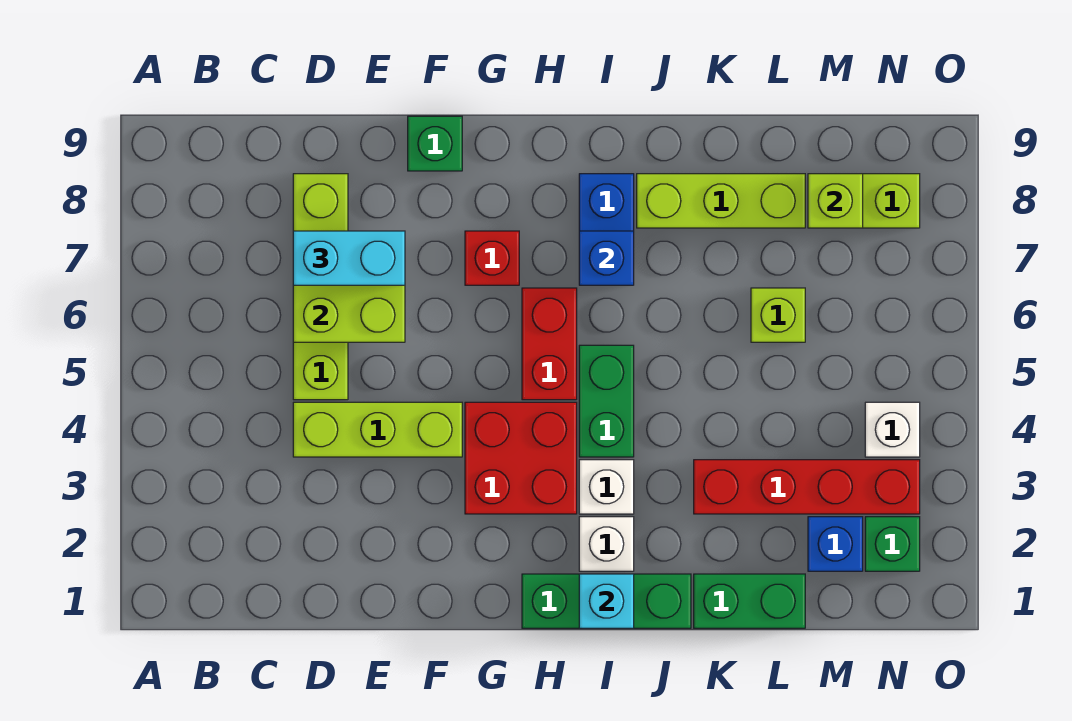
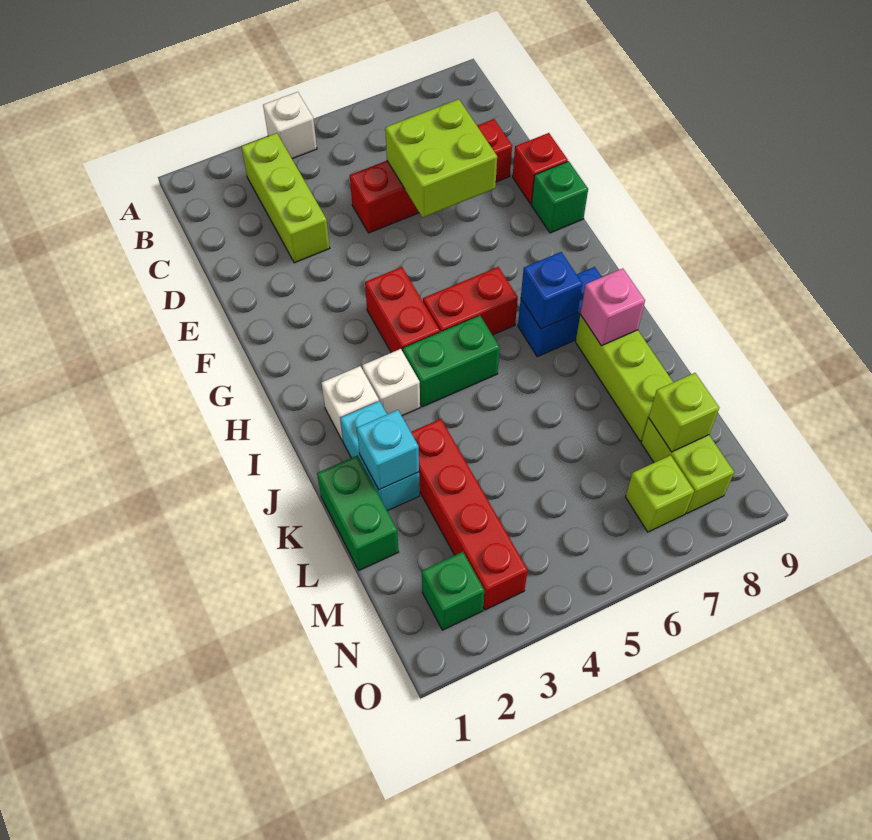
lime brick D4:F4 level 1 -> lime brick B3:D3 level 1
lime brick D5:D8 level 1 -> red brick D5:D8 level 1
cyan brick D7:E7 level 3 -> cyan brick J2:K2 level 1
red brick G3:H4 level 1 -> red brick G4:H4 level 1
red brick G7 level 1 -> red brick E9 level 1
green brick H1:J1 level 1 -> none
cyan brick I1 level 2 -> cyan brick K2 level 2
none -> pink brick J8 level 2
lime brick L6 level 1 -> lime brick N7 level 1
blue brick M2 level 1 -> none
white brick N4 level 1 -> white brick A4 level 1

